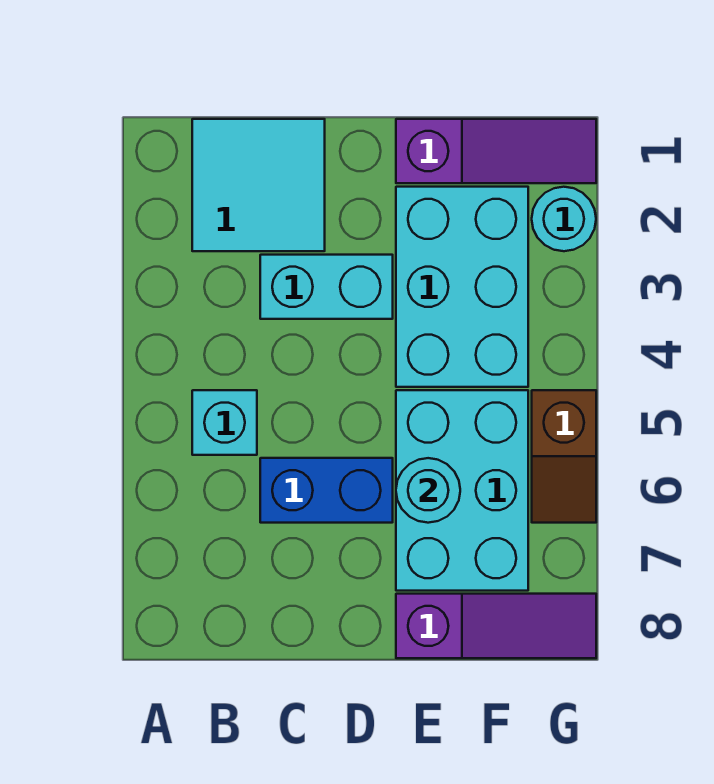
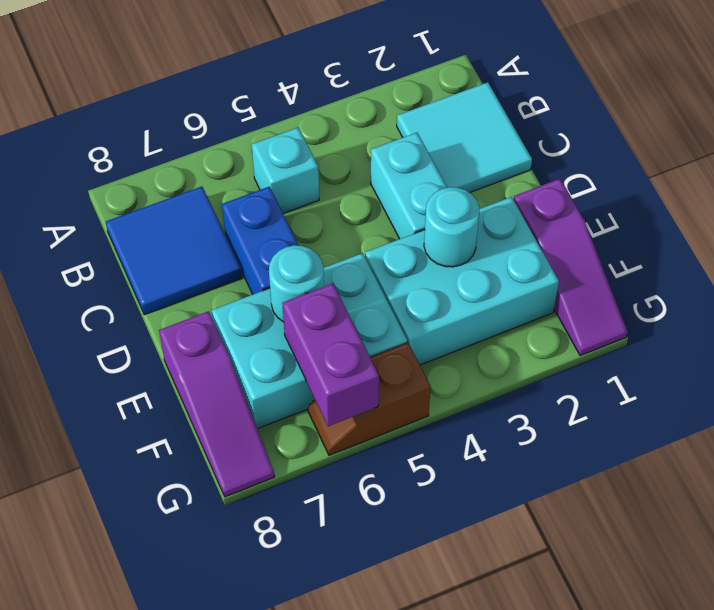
none -> blue tile B7:C8 level 1
none -> purple brick F6:G6 level 2
cyan round brick G2 level 1 -> cyan round brick E3 level 2

